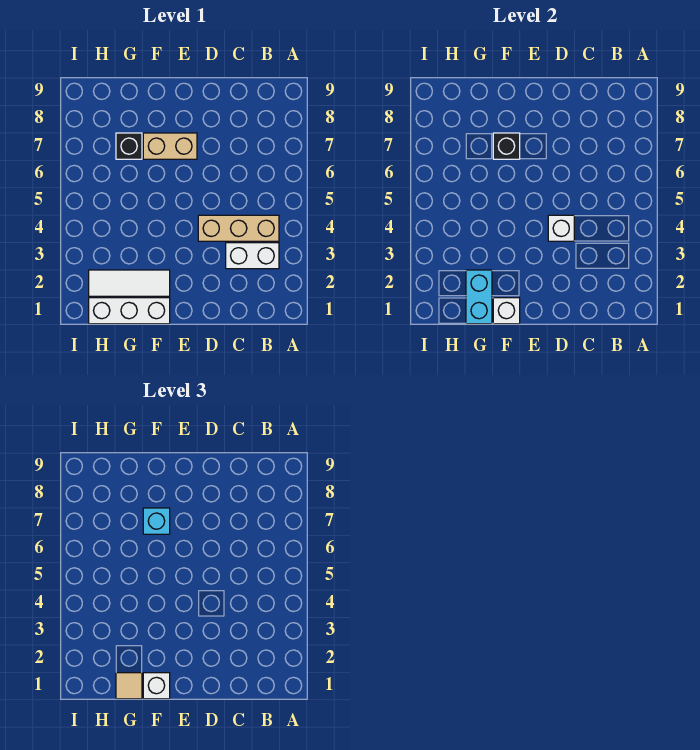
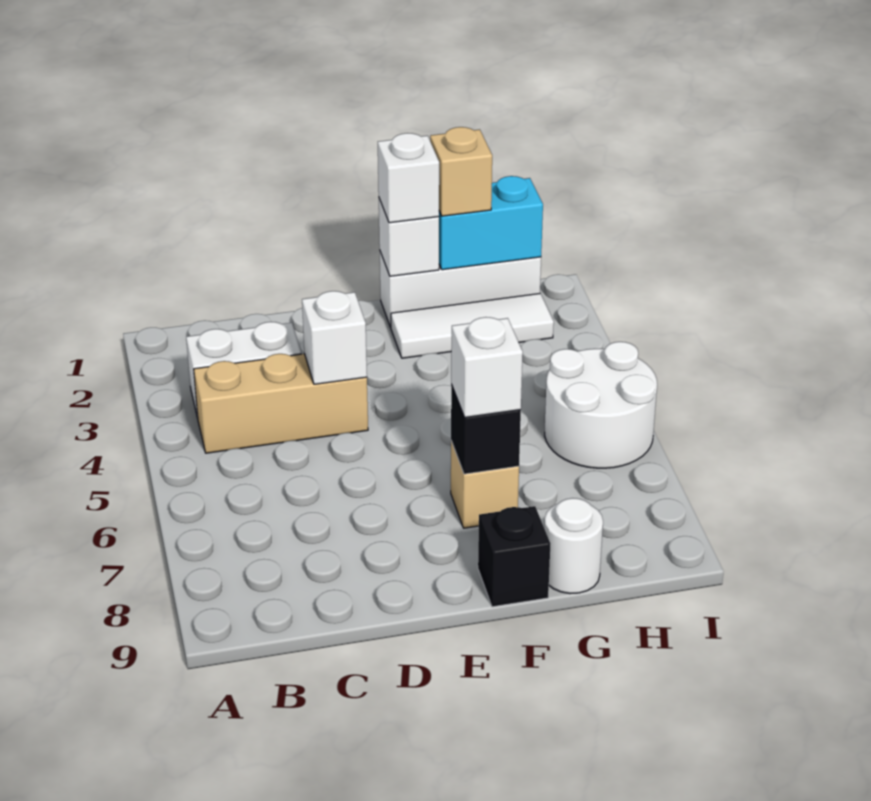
tan brick E7:F7 level 1 -> tan brick F7 level 1
cyan brick F7 level 3 -> white brick F7 level 3
cyan brick G1:G2 level 2 -> cyan brick G1:H1 level 2
tan tile G1 level 3 -> tan brick G1 level 3
black brick G7 level 1 -> black brick F9 level 1
none -> white round brick G9 level 1
none -> white round brick H5:I6 level 1

